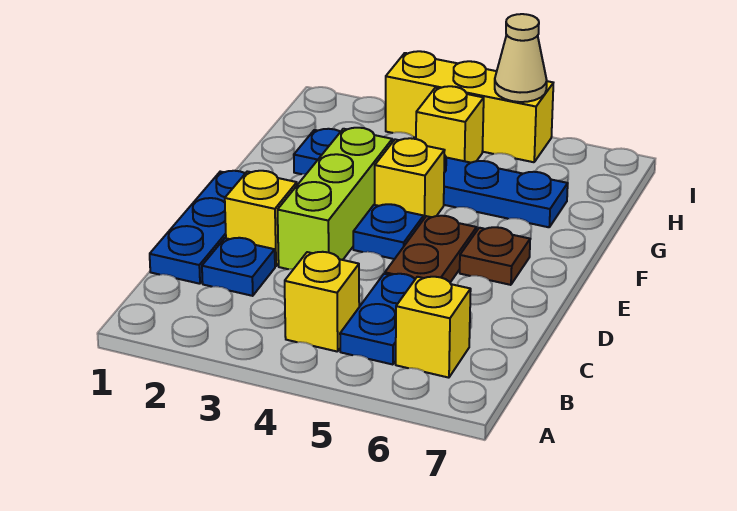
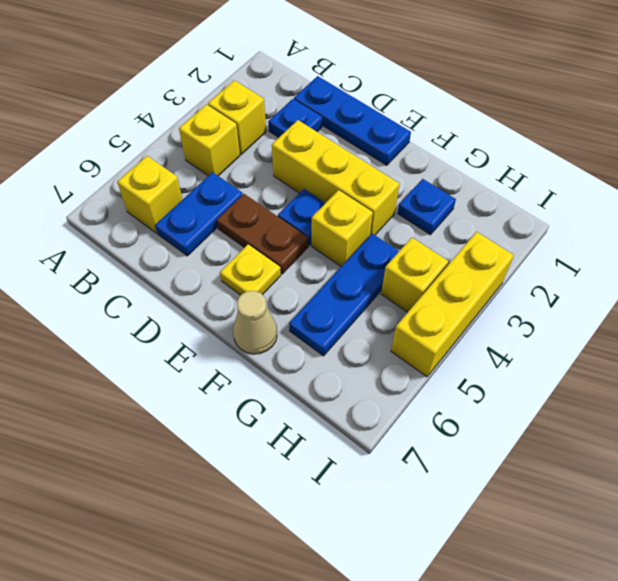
blue plate B5:C5 level 1 -> blue plate C5:C6 level 1
yellow brick D2 level 1 -> yellow brick B3 level 1
lime brick D3:F3 level 1 -> yellow brick D3:F3 level 1
brown plate E6 level 1 -> yellow plate E6 level 1
tan cone I5 level 2 -> tan cone F7 level 1

